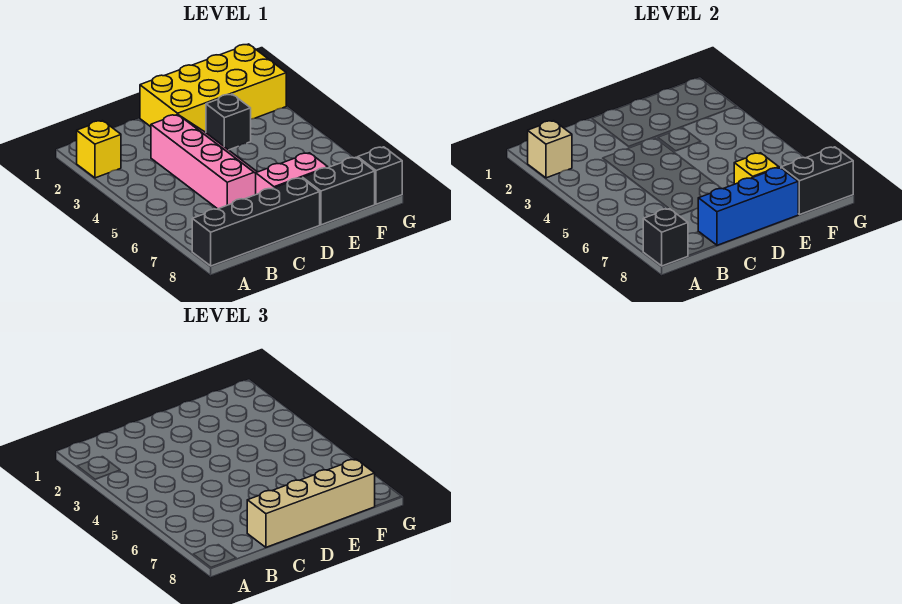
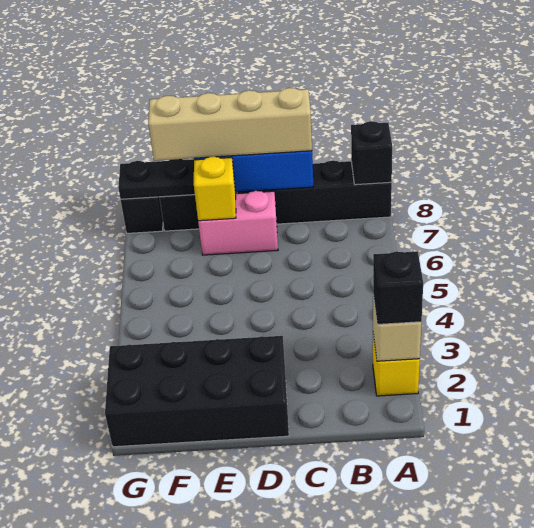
pink slope C3:D6 level 1 top C -> none
yellow brick D1:G2 level 1 -> black brick D1:G2 level 1
black brick E3 level 1 -> black brick A2 level 3
black brick F8:G8 level 2 -> black plate F8:G8 level 2

